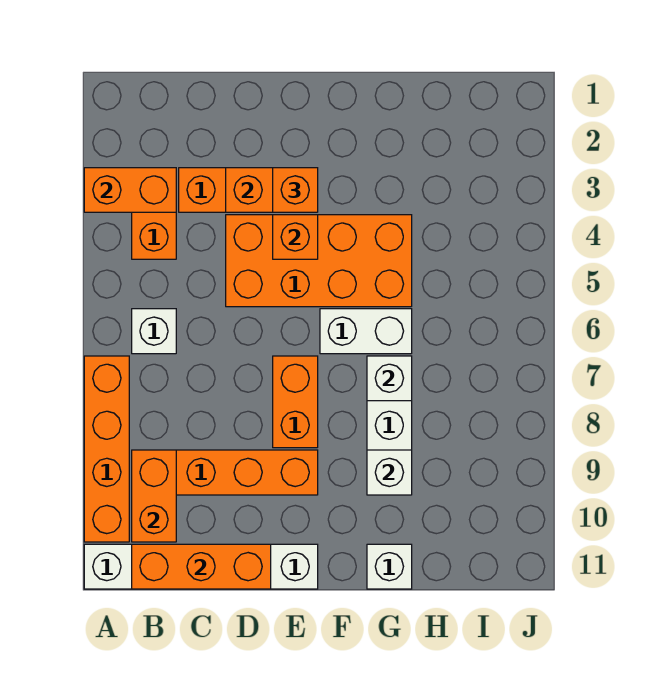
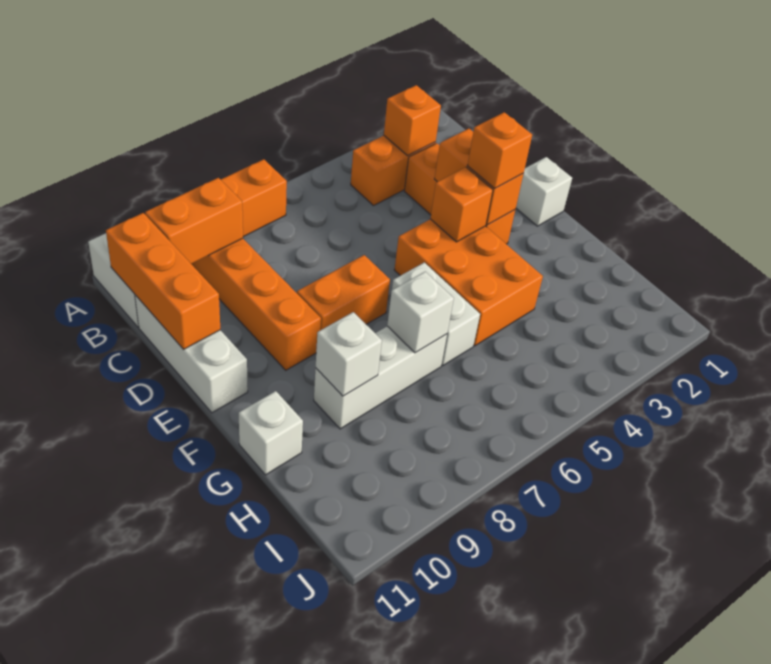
orange brick A3:B3 level 2 -> orange brick B3 level 2
white brick B6 level 1 -> white brick E1 level 1
orange brick D4:G5 level 1 -> orange brick E4:G5 level 1

